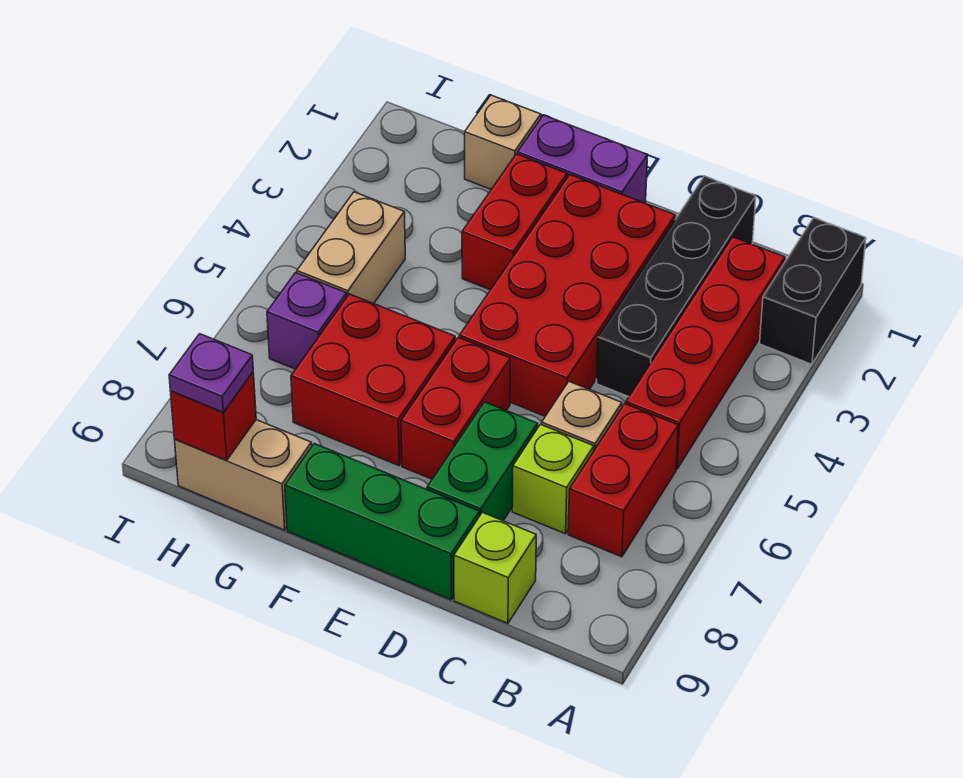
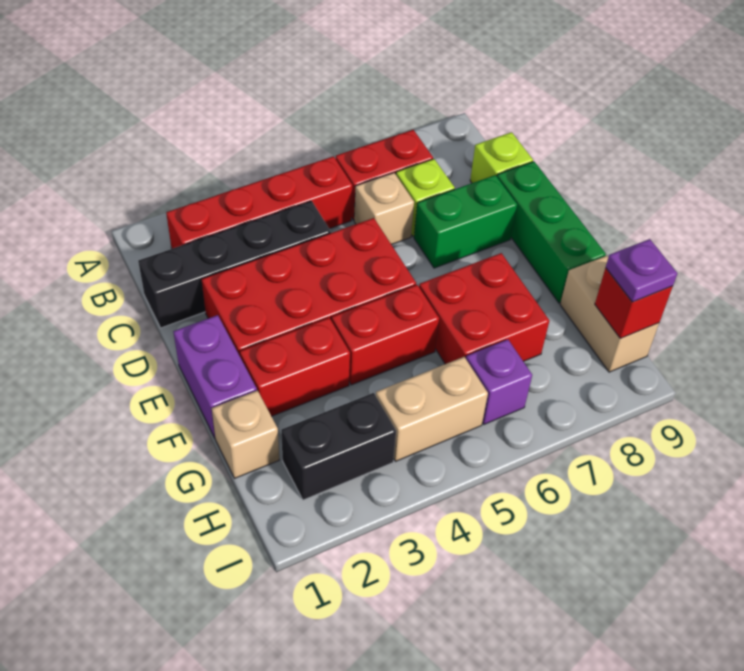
black brick A1:A2 level 1 -> black brick H2:H3 level 1
red brick E6:E7 level 1 -> red brick F4:F5 level 1

